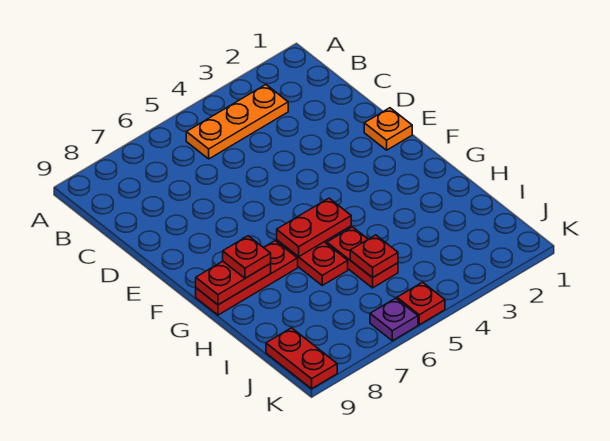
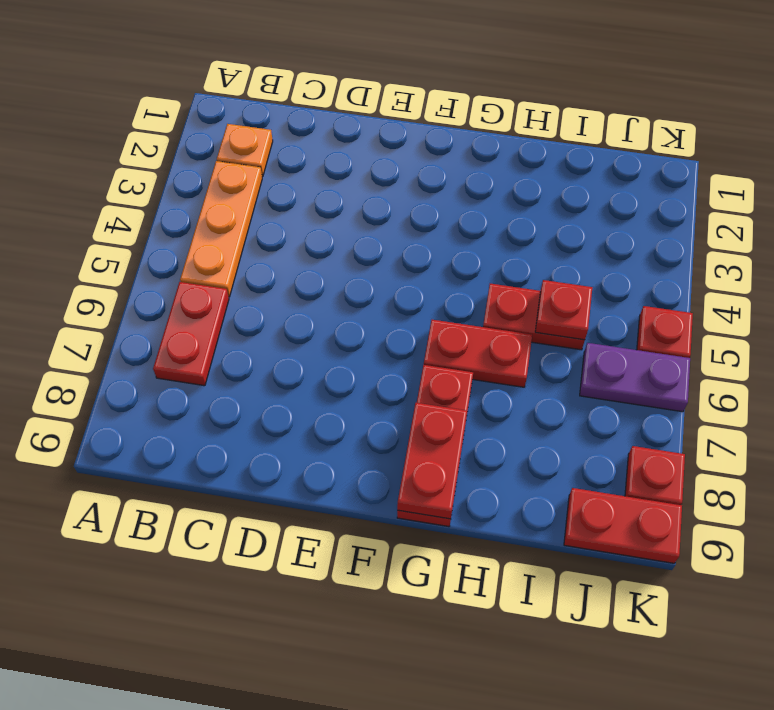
orange plate E1 level 1 -> orange plate B2 level 1
red plate G5:G6 level 2 -> red plate B6:B7 level 1
red plate G8 level 3 -> red plate K8 level 1
purple plate K6 level 1 -> purple plate J6:K6 level 1

